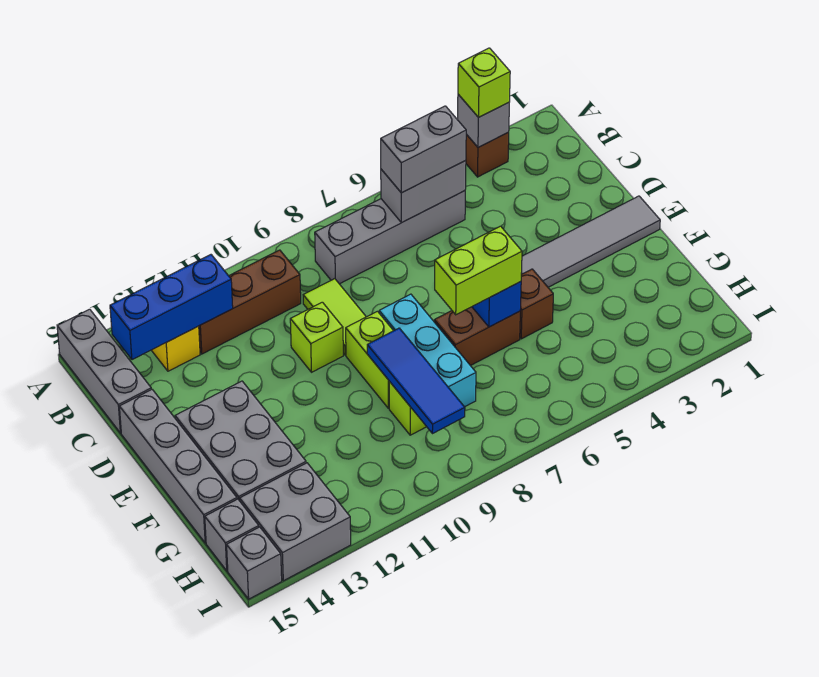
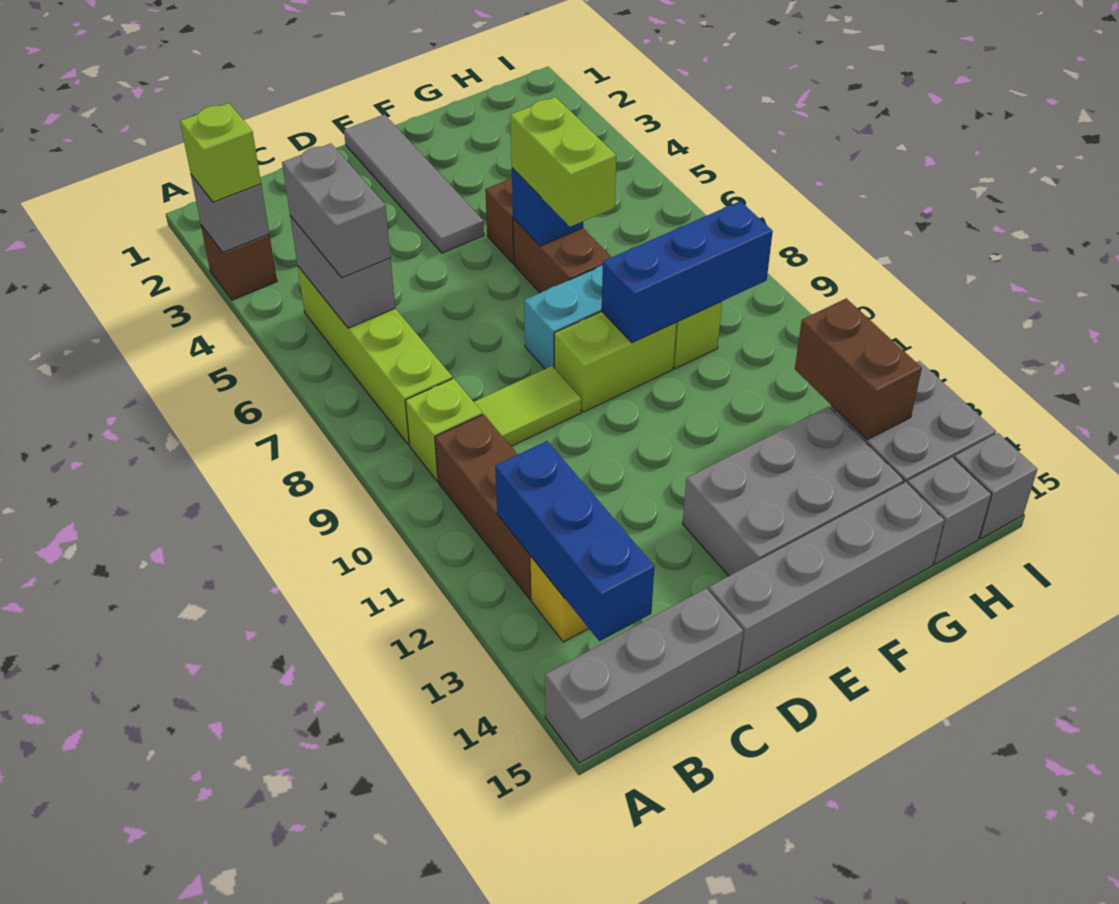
grey brick B5:B8 level 1 -> lime brick B5:B8 level 1
lime brick D10 level 1 -> lime brick B9 level 1
blue tile F9:H9 level 2 -> blue brick F9:H9 level 2
none -> brown brick H12:H13 level 2

